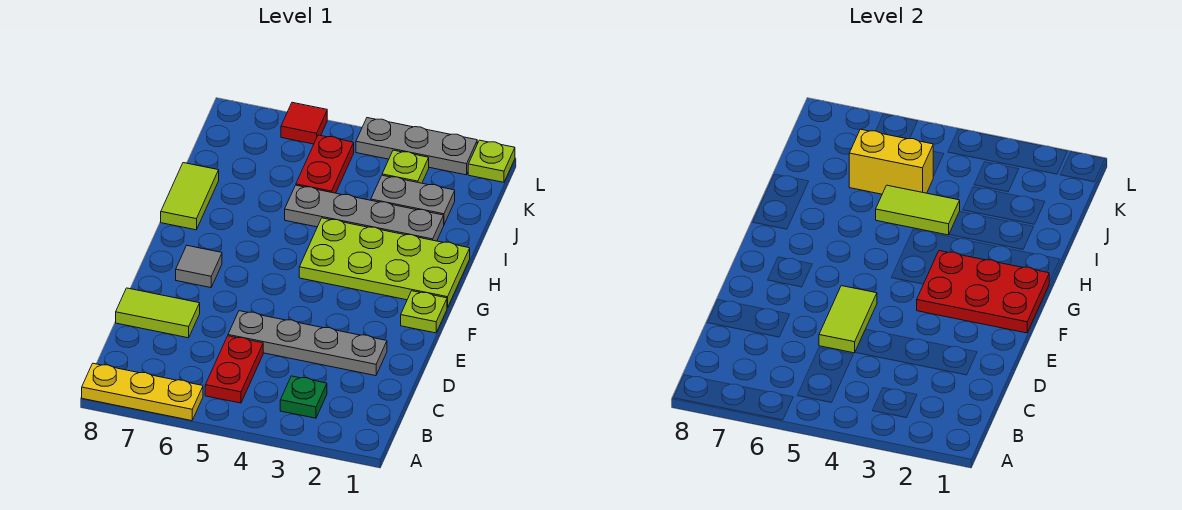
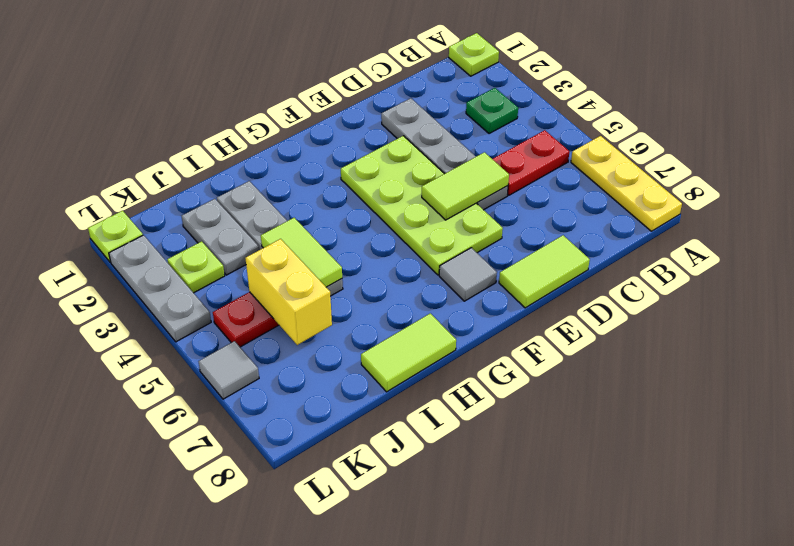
lime tile D7:D8 level 1 -> lime tile D8:E8 level 1
lime plate F1 level 1 -> lime plate A1 level 1
red plate F1:G3 level 2 -> none
lime plate G1:H4 level 1 -> lime plate E3:F6 level 1
red tile L6 level 1 -> grey tile L6 level 1

